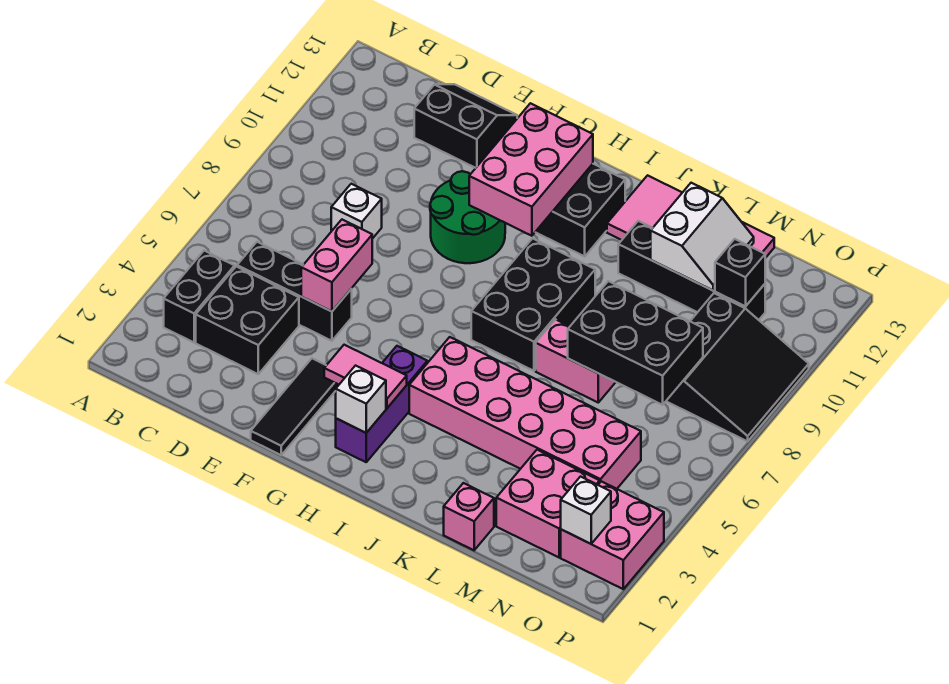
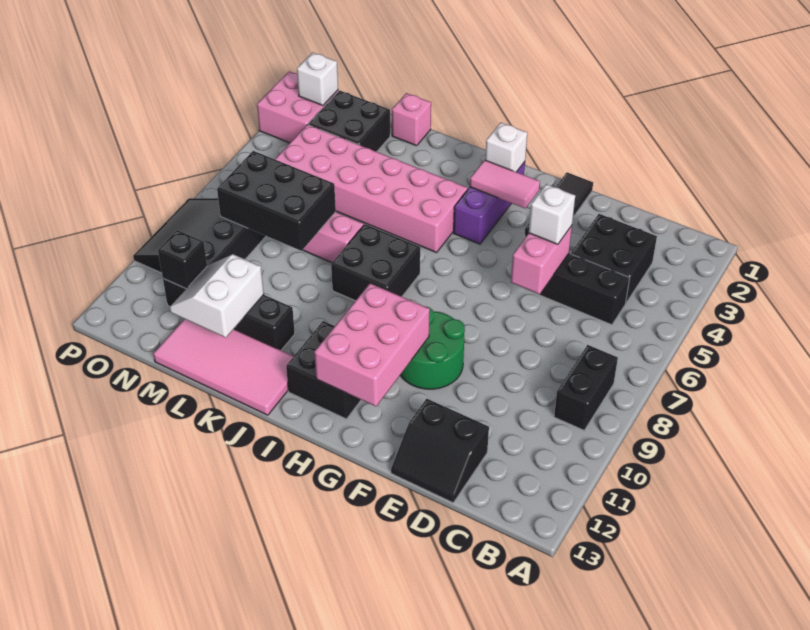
black brick B3:B4 level 1 -> black brick B8:B9 level 1
white brick D8 level 1 -> white brick E5 level 3
black brick I7:J9 level 1 -> black brick I7:J8 level 1
pink brick M2:N3 level 1 -> black brick M2:N3 level 1

